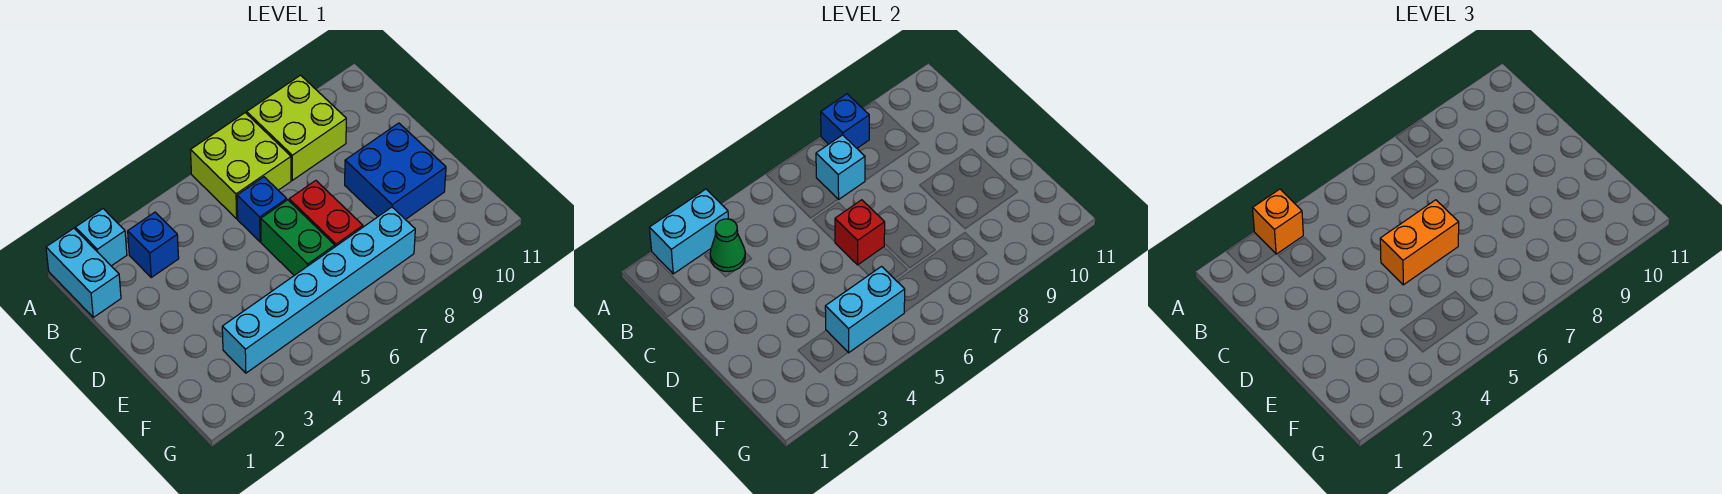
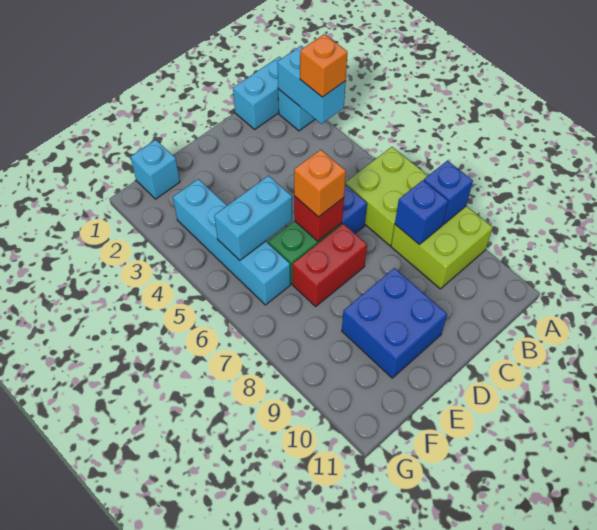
blue brick B3 level 1 -> blue brick B8 level 2
green cone B3 level 2 -> none
cyan brick B7 level 2 -> cyan brick F1 level 1
orange brick D5:D6 level 3 -> orange brick D6 level 3
cyan brick F3:F8 level 1 -> cyan brick F3:F6 level 1
cyan brick F4:F5 level 2 -> cyan brick E5:F5 level 2

